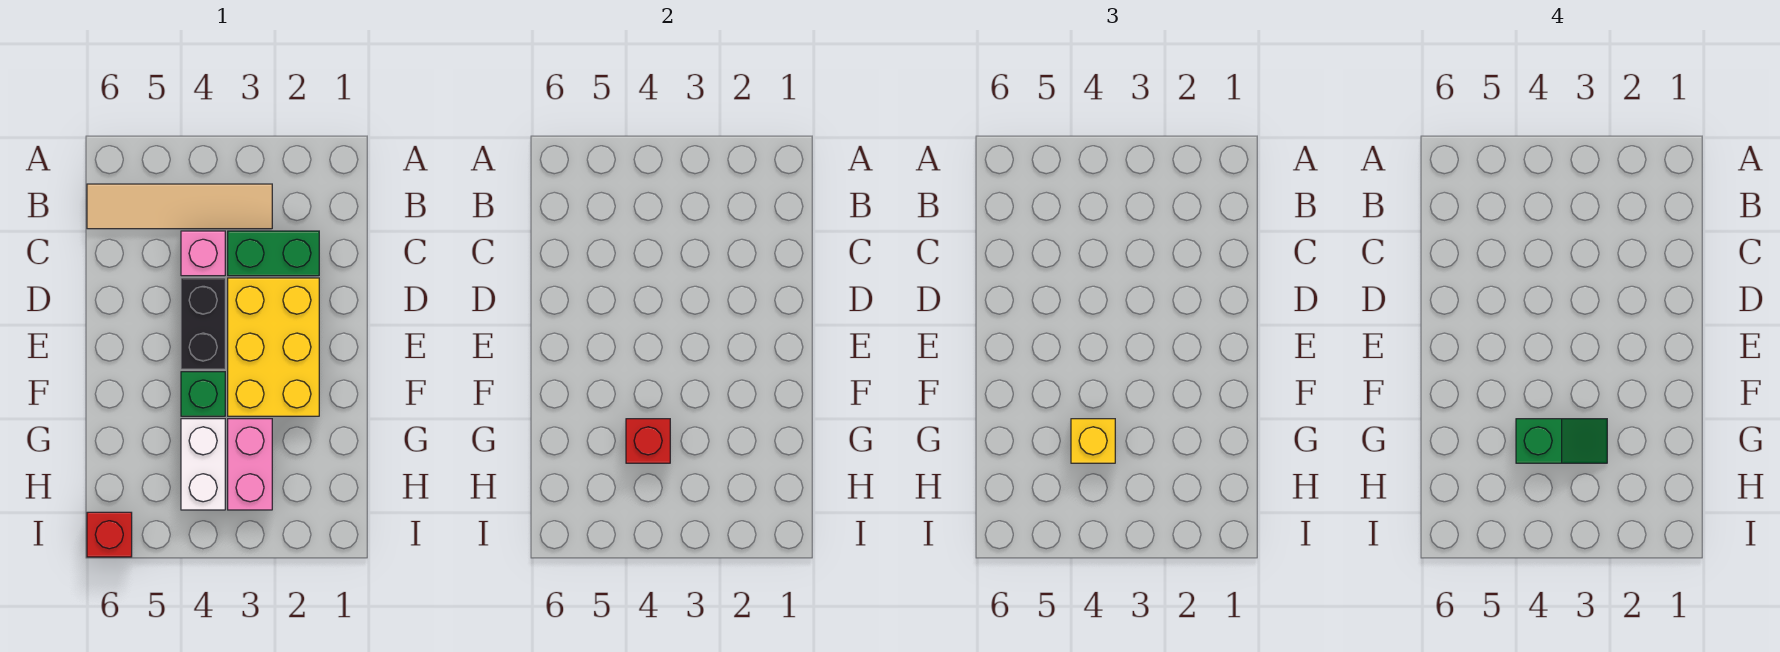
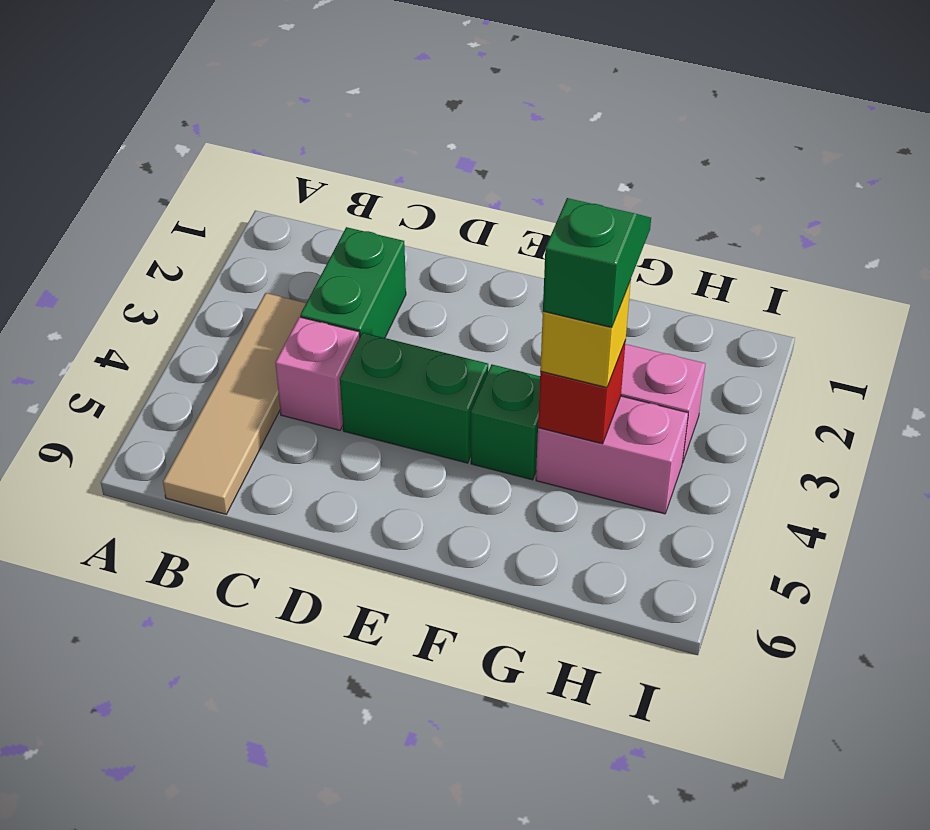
yellow brick D2:F3 level 1 -> none
black brick D4:E4 level 1 -> green brick D4:E4 level 1
white brick G4:H4 level 1 -> pink brick G4:H4 level 1
red brick I6 level 1 -> none

